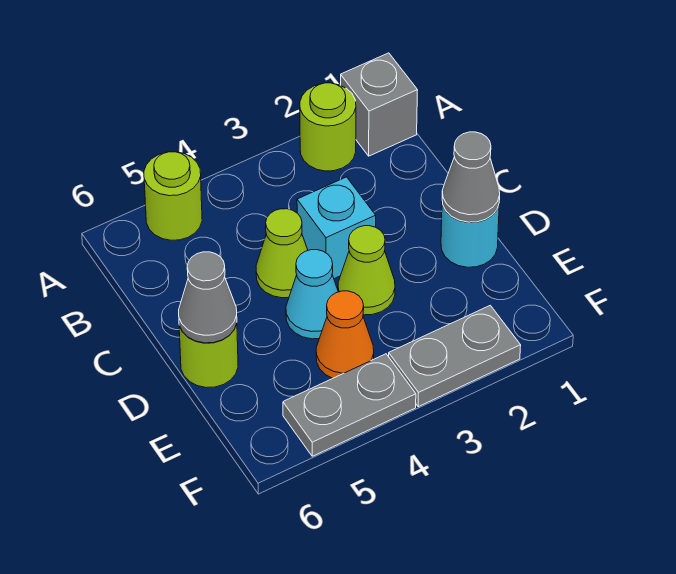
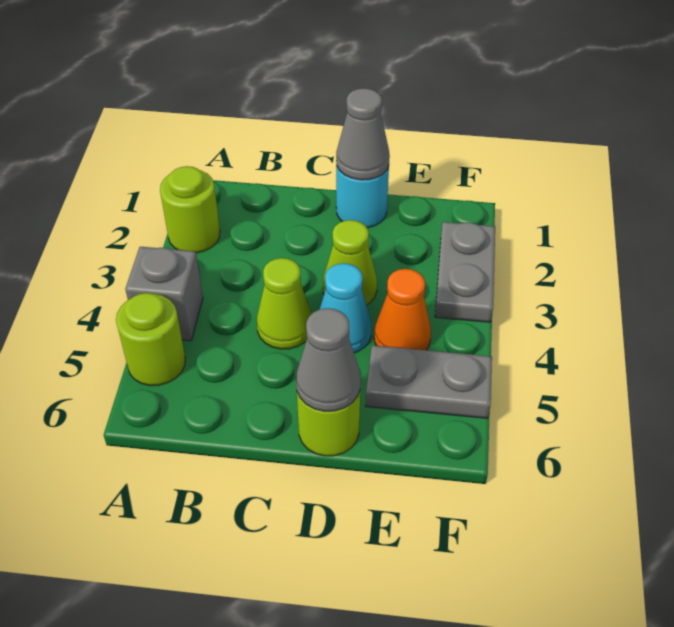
grey brick A1 level 1 -> grey brick A4 level 1
cyan brick C3 level 1 -> none
grey plate F4:F5 level 1 -> grey plate E5:F5 level 1

